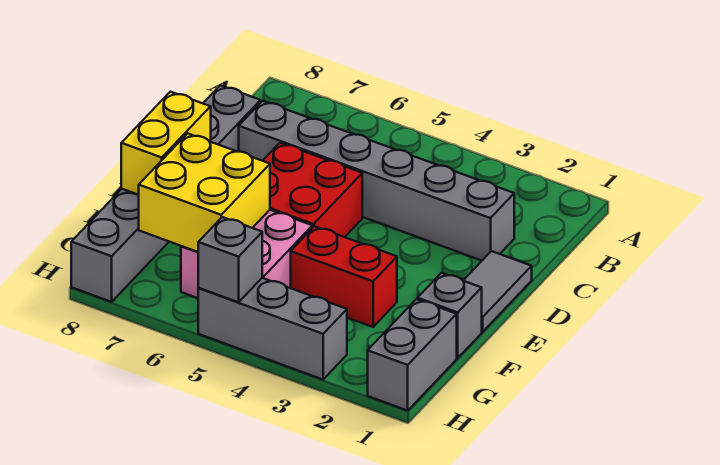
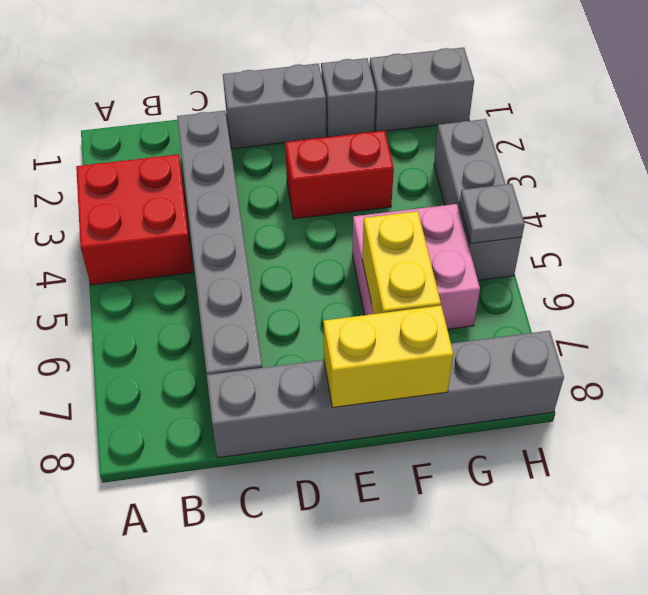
grey tile D1:E1 level 1 -> grey brick D1:E1 level 1
red brick D5:E6 level 1 -> red brick A3:B4 level 1
red brick F3:F4 level 1 -> red brick E3:F3 level 1
yellow brick F6:G7 level 2 -> yellow brick F6:F7 level 2
grey brick H5 level 2 -> grey plate H5 level 2

